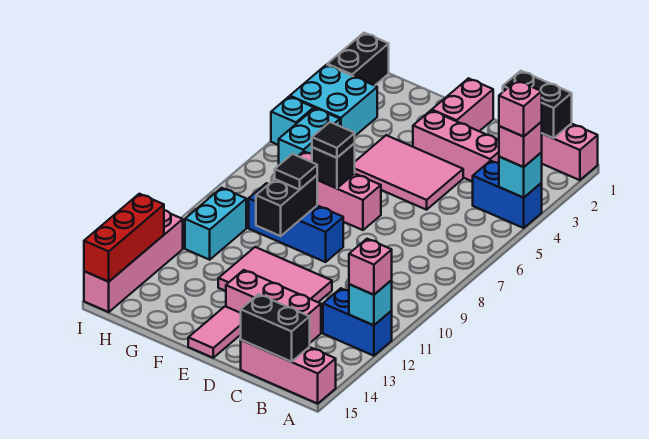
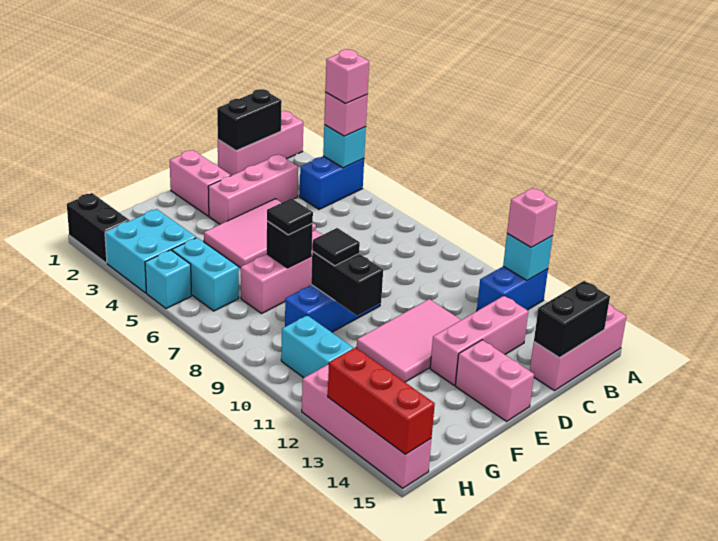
pink tile E14:E15 level 1 -> pink brick E14:E15 level 1

